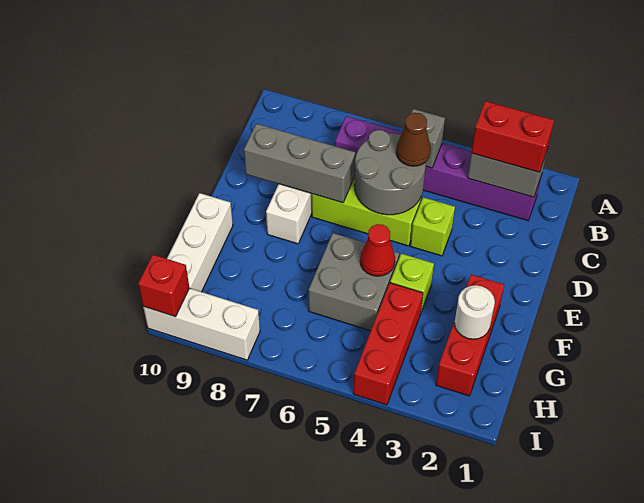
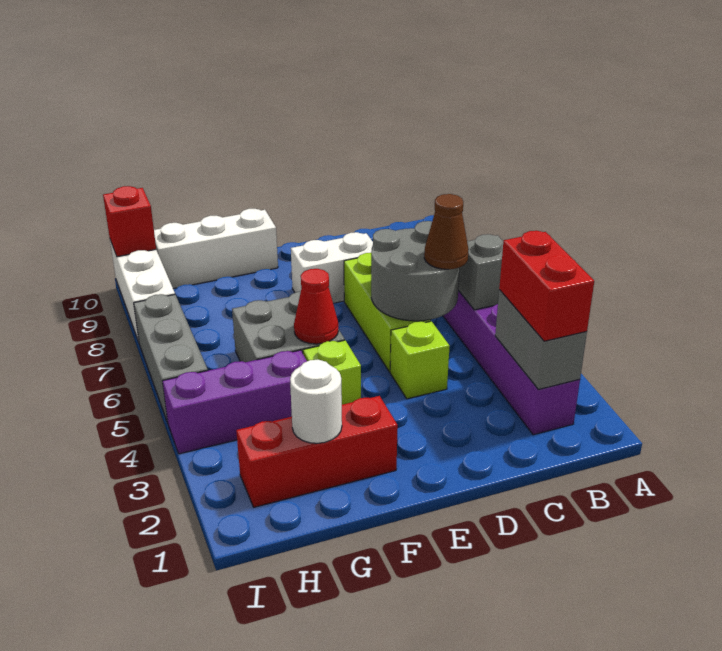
grey brick D7:D9 level 2 -> grey brick I5:I7 level 1
red brick G4:I4 level 1 -> purple brick G4:I4 level 1

